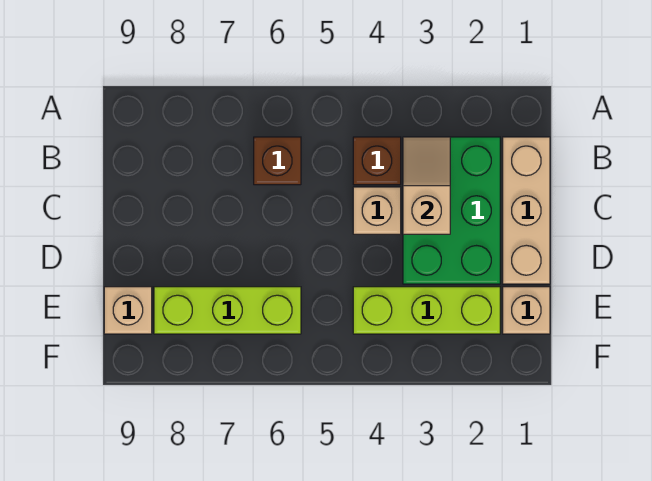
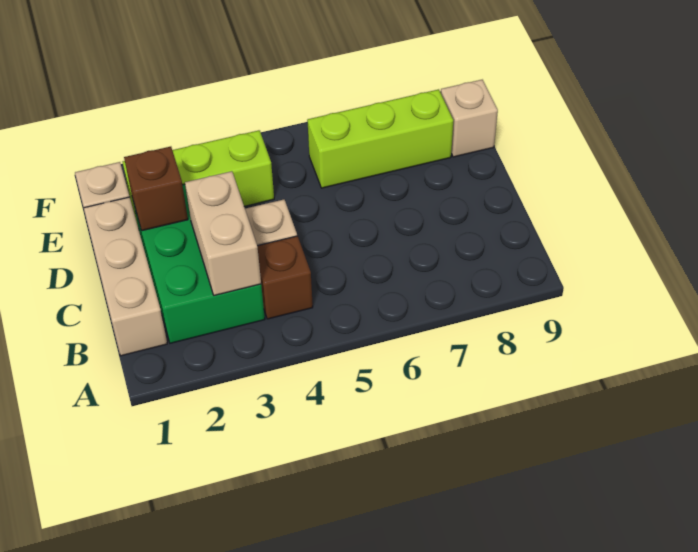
tan slope B3:C3 level 2 top C -> tan brick B3:C3 level 2
brown brick B6 level 1 -> brown brick D2 level 2

